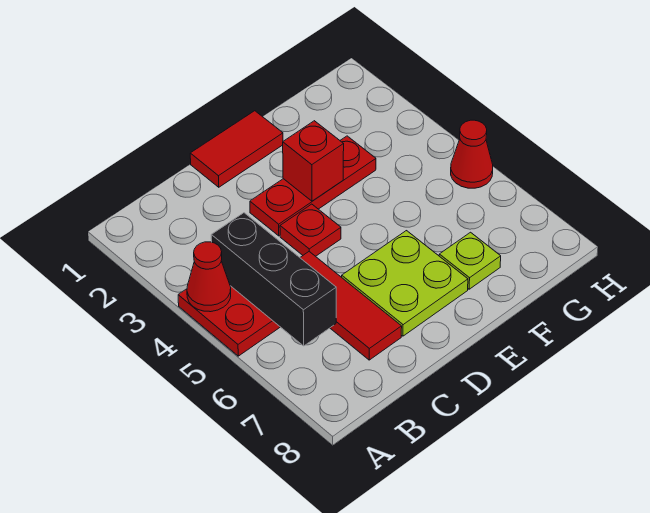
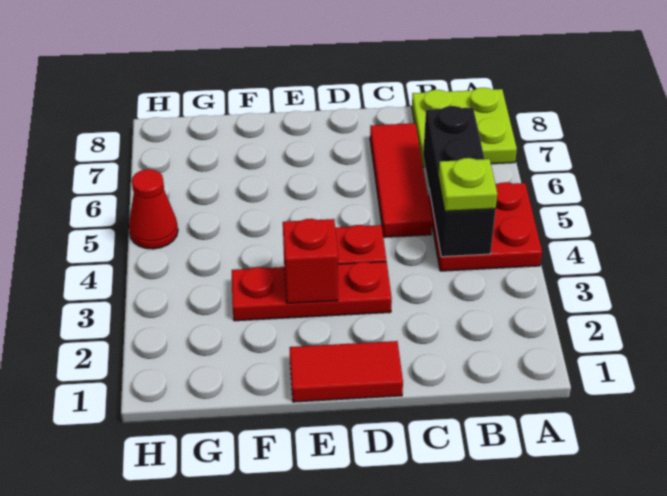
red cone A4 level 2 -> none
lime plate D6:E7 level 1 -> lime plate A7:B8 level 1
lime plate F7 level 1 -> lime plate B4 level 3

